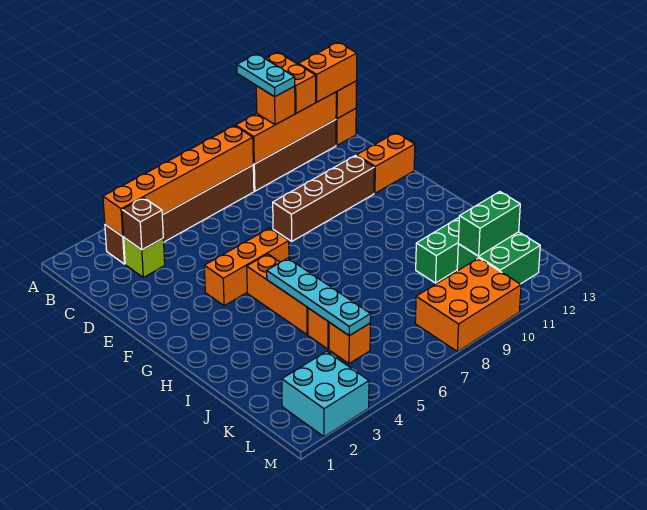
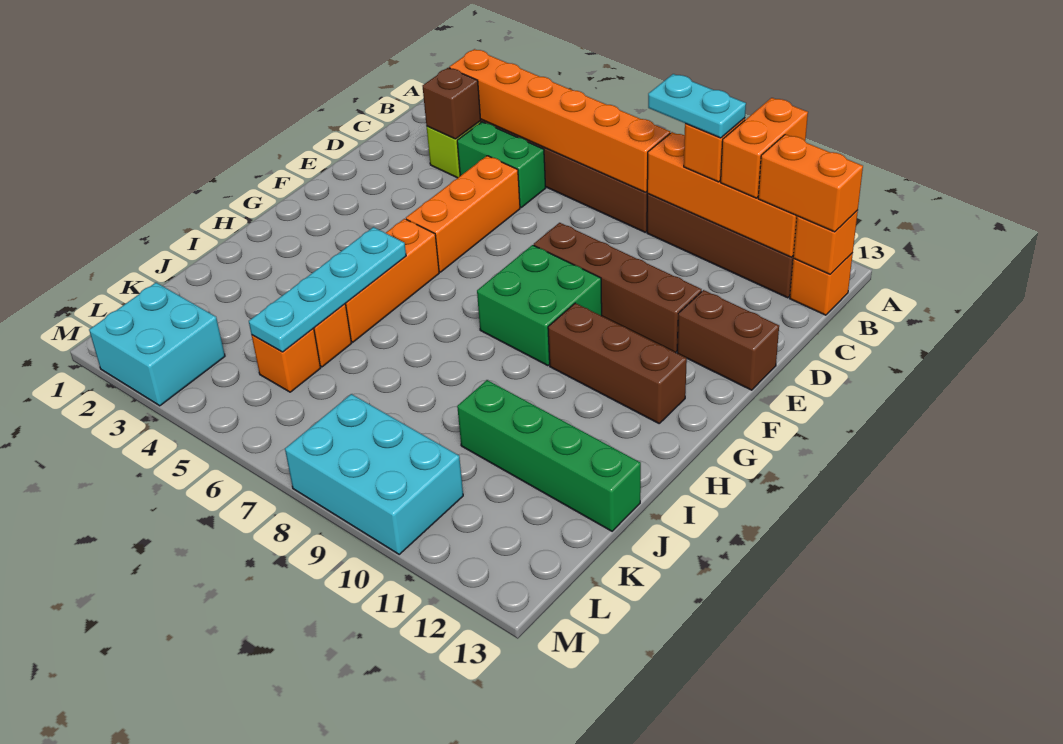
cyan plate A10:B10 level 4 -> cyan plate B9:B10 level 4
orange brick E12:E13 level 1 -> brown brick E12:E13 level 1
orange brick F4:F6 level 1 -> orange brick D5:F5 level 1
none -> brown brick G10:G12 level 1
green brick K11:L12 level 1 -> green brick F8:G9 level 1
green brick K11:K12 level 2 -> green brick C4:C5 level 1
orange brick L8:M10 level 1 -> cyan brick L8:M10 level 1

